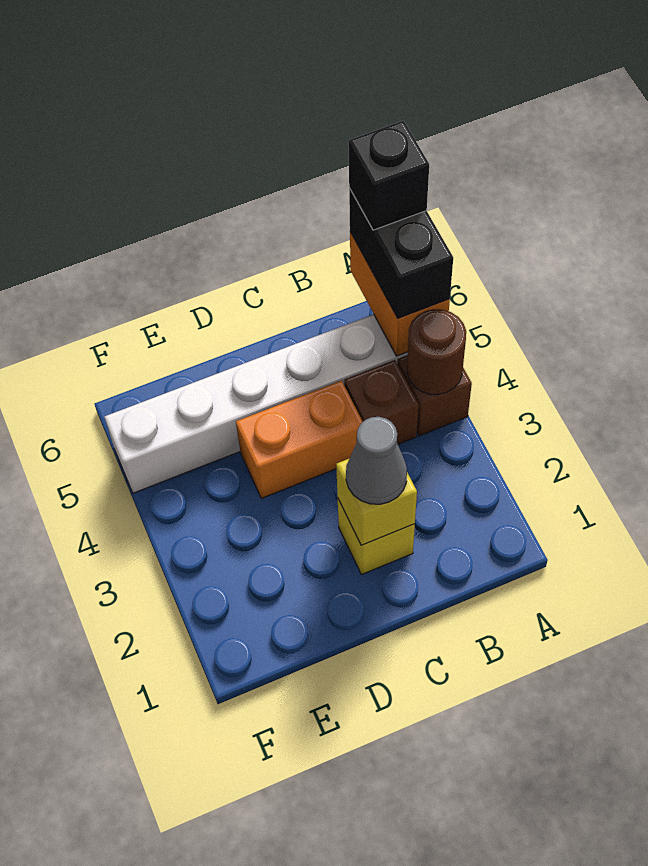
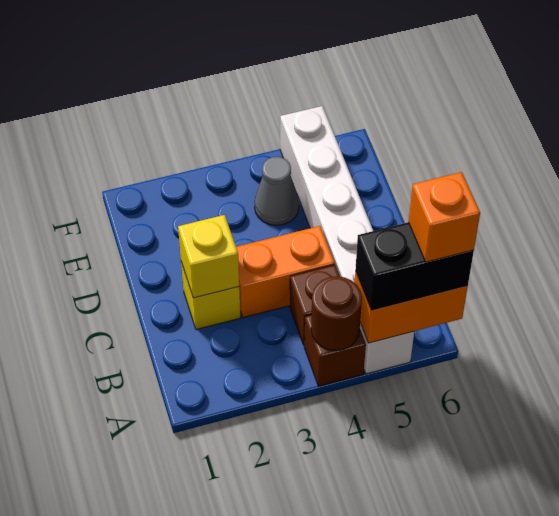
black brick A6 level 4 -> orange brick A6 level 4
grey cone C2 level 3 -> grey cone E4 level 1
orange brick C4:D4 level 1 -> orange brick C3:C4 level 1

